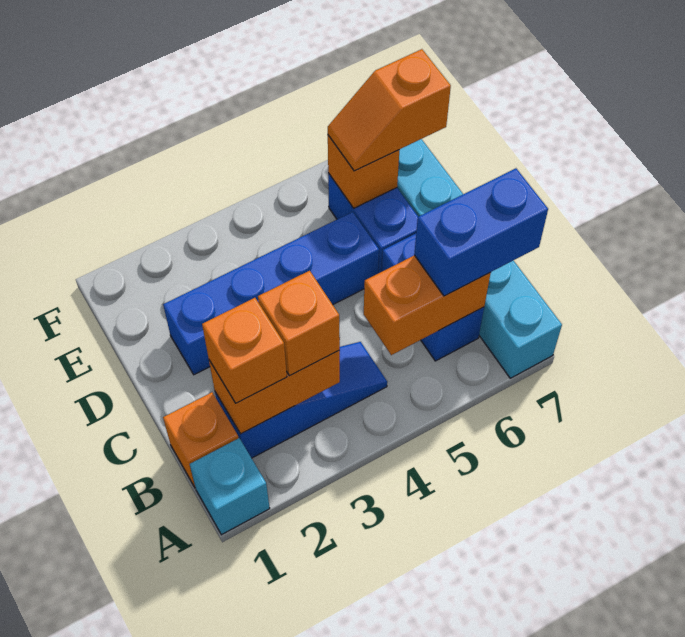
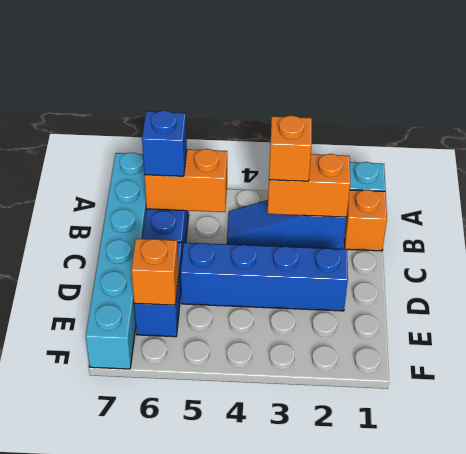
orange brick B2 level 3 -> none
blue brick B6:B7 level 3 -> blue brick B6 level 3
orange slope E6:E7 level 3 top 7 -> none

